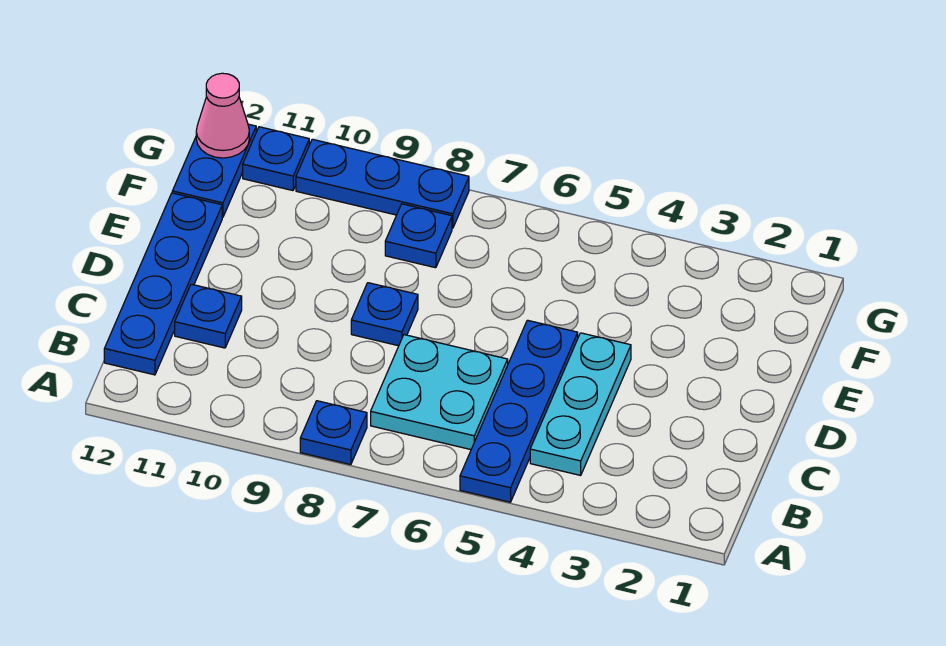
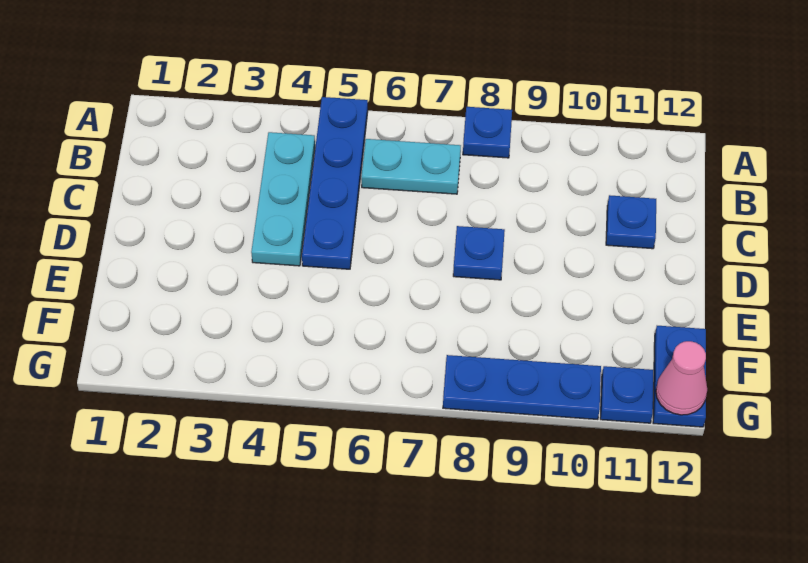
cyan plate B6:C7 level 1 -> cyan plate B6:B7 level 1
blue plate B12:E12 level 1 -> none
blue plate F8 level 1 -> none

